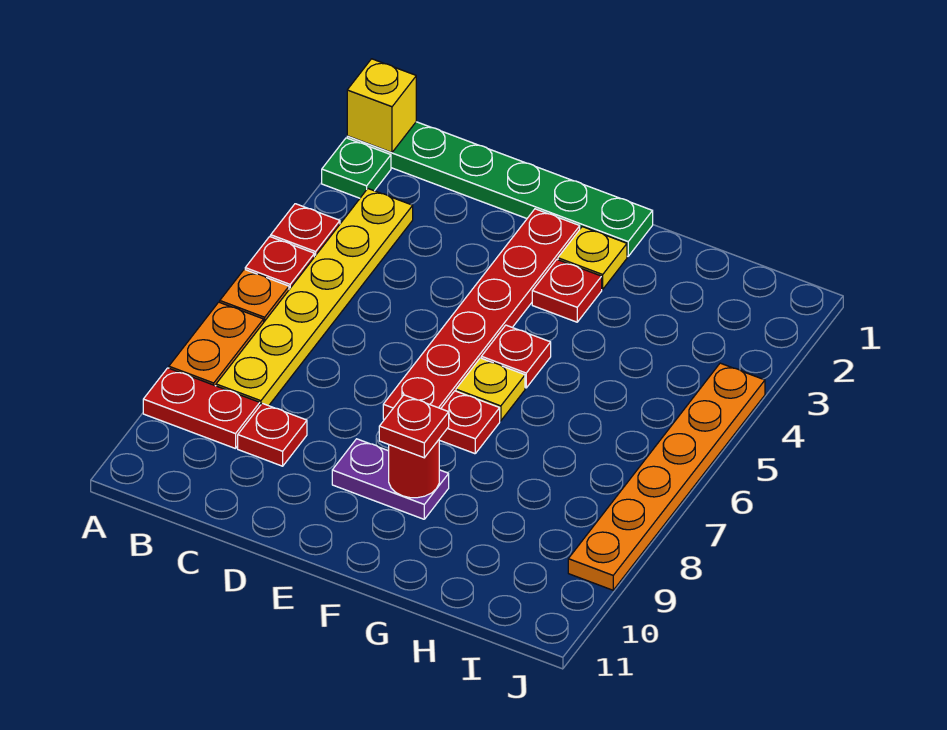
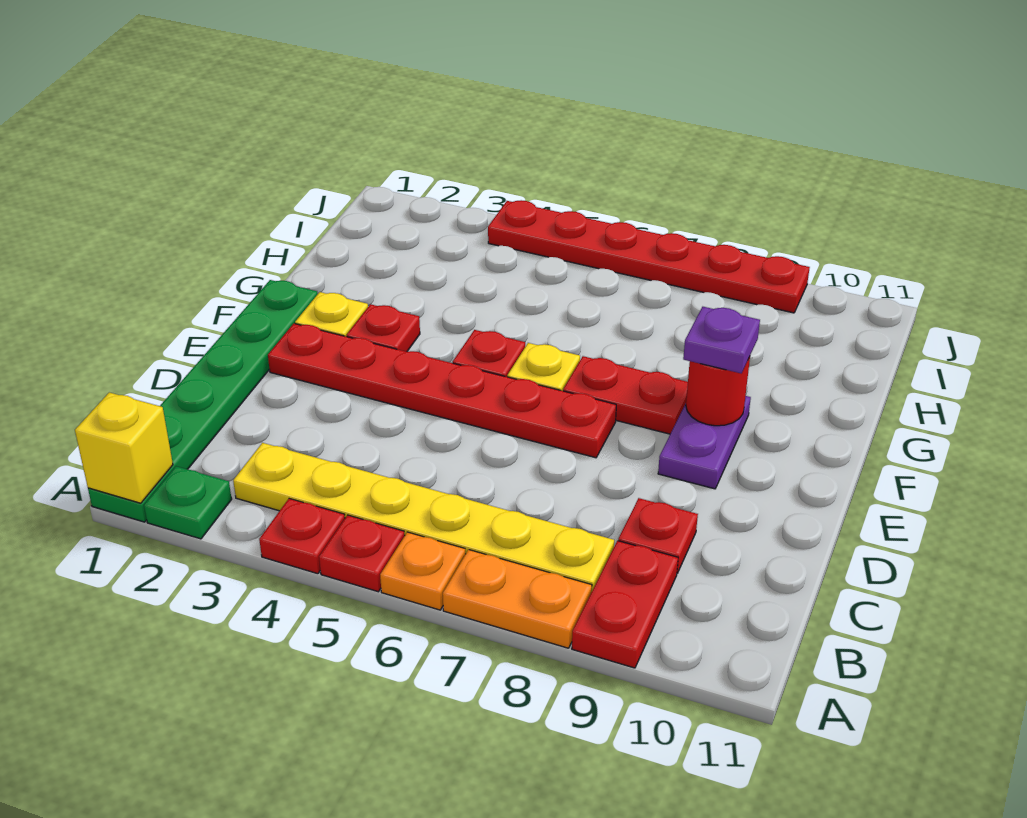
red plate F7 level 1 -> red plate F7:F8 level 1
red plate F9 level 3 -> purple plate F9 level 3
orange plate J4:J9 level 1 -> red plate J4:J9 level 1

